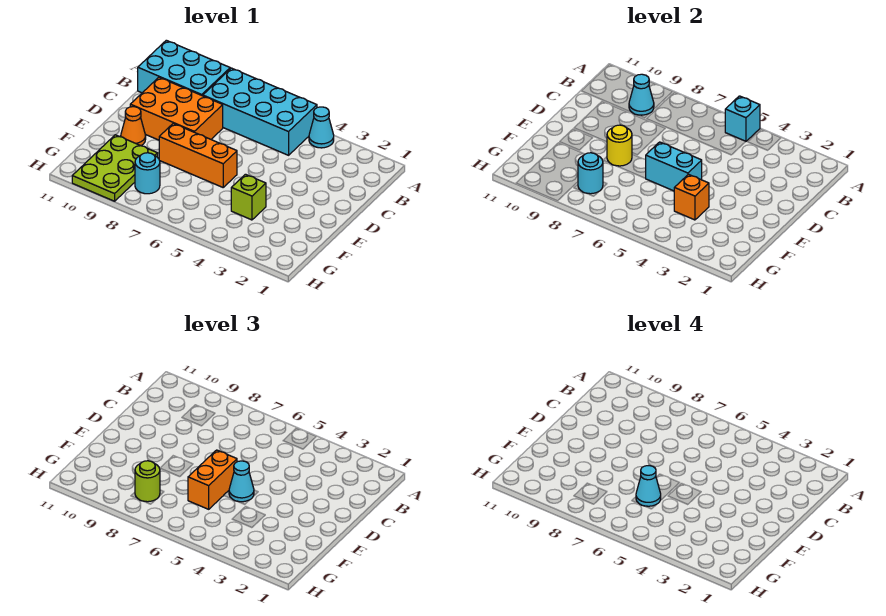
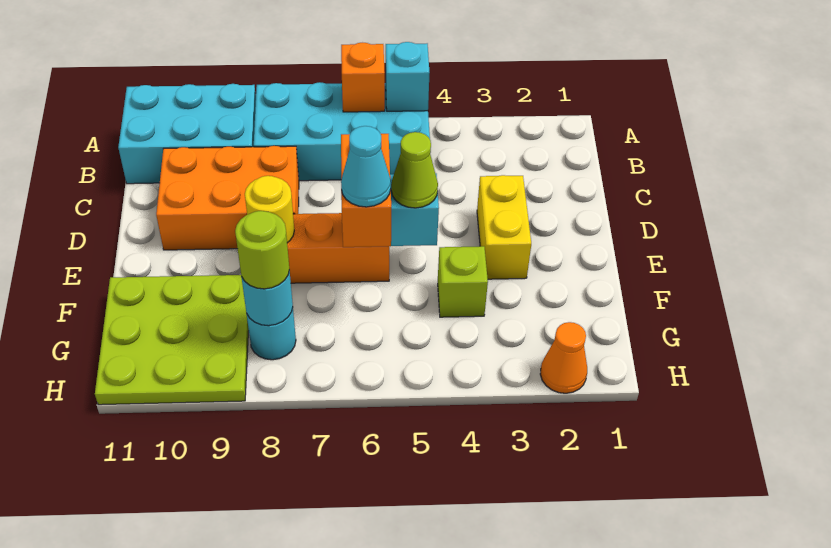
cyan cone A4 level 1 -> none
cyan cone B9 level 2 -> none
none -> yellow brick D3:E3 level 1
cyan cone E5 level 3 -> lime cone E5 level 3
orange cone E10 level 1 -> orange cone H2 level 1
orange brick F4 level 2 -> orange brick A6 level 2
lime plate F9:H10 level 1 -> lime plate F9:H11 level 1

